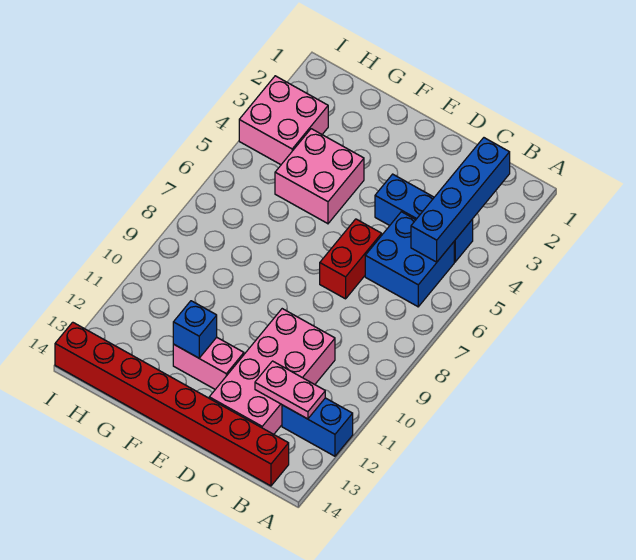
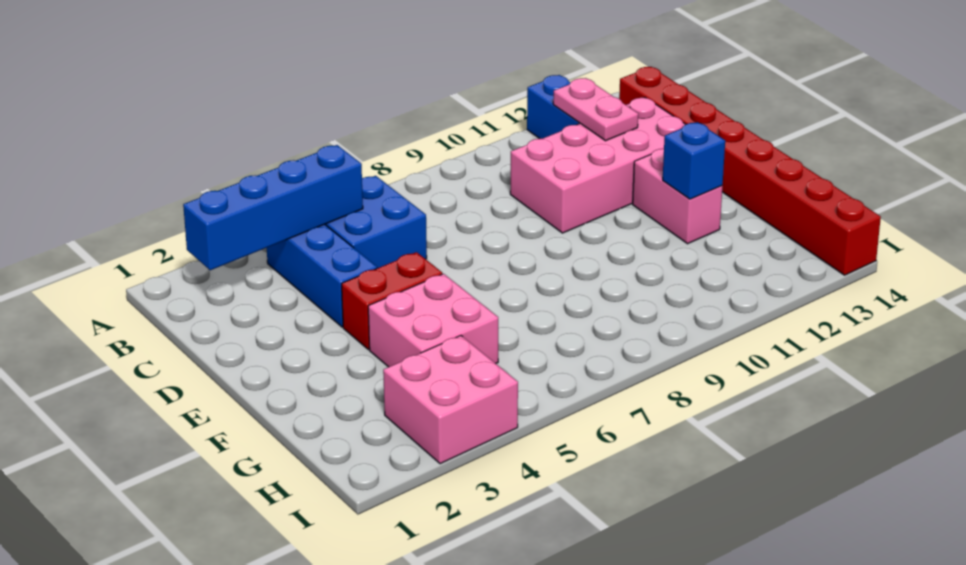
red brick D6:D7 level 1 -> red brick E4:E5 level 1

